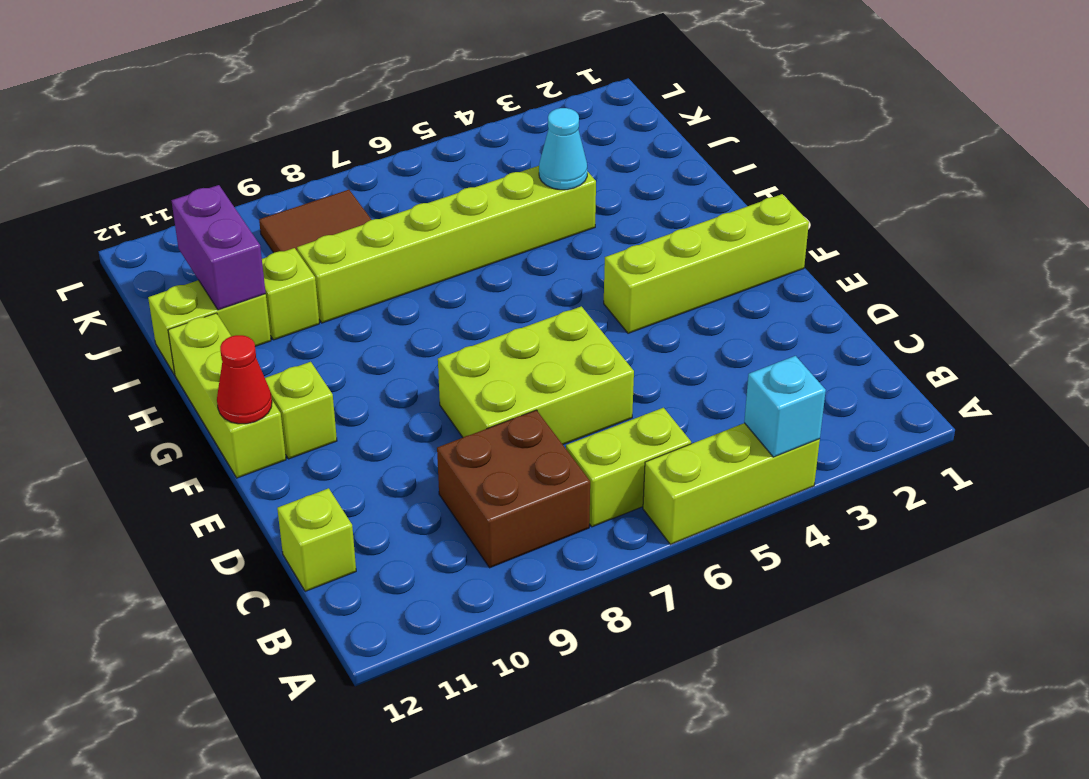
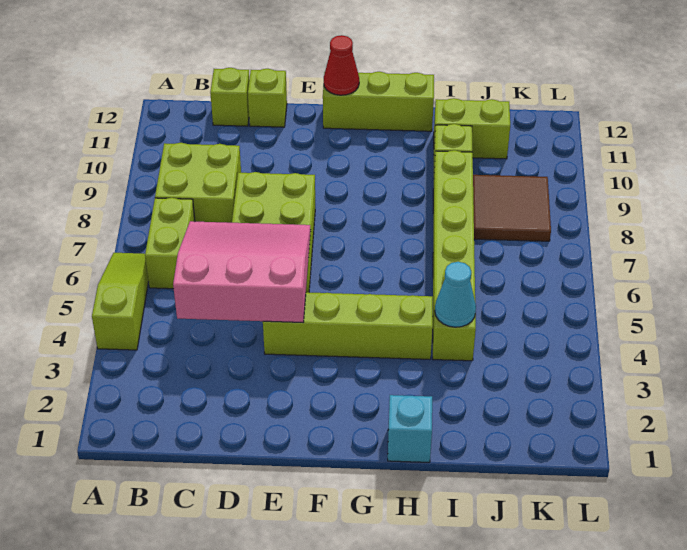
lime brick A4:A6 level 1 -> lime slope A4:A6 level 1 top 4
cyan brick A4 level 2 -> cyan brick H1 level 1
brown brick B8:C9 level 1 -> lime brick B8:C9 level 1
none -> pink slope C4:E6 level 2 top 4
lime brick F1:F4 level 1 -> lime brick E4:H4 level 1
lime brick F11 level 1 -> lime brick D12 level 1
lime brick I11:I12 level 1 -> lime brick I11:J11 level 1
purple brick I11:J11 level 2 -> none

